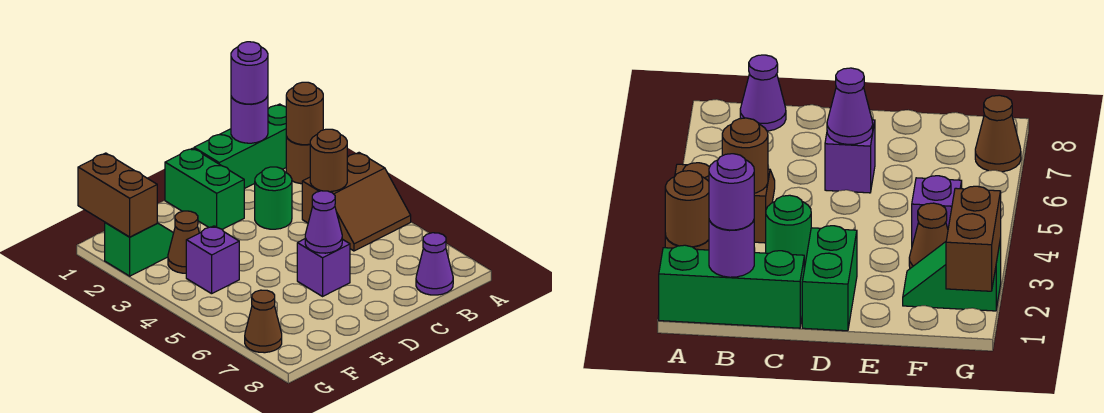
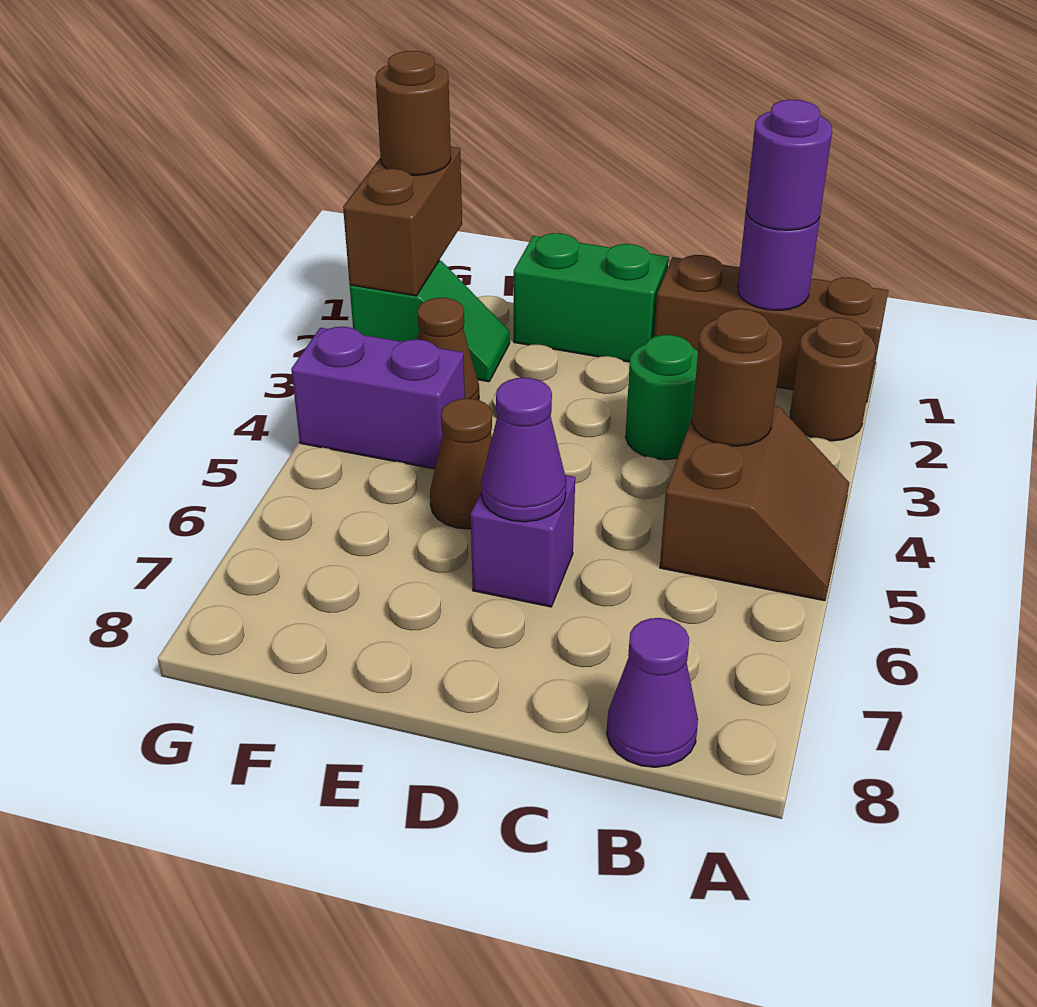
green brick A1:C1 level 1 -> brown brick A1:C1 level 1
brown round brick A2 level 2 -> brown round brick G1 level 3
brown slope A4:B5 level 1 top 4 -> brown slope A4:B5 level 1 top B
green brick D1:D2 level 1 -> green brick D1:E1 level 1
purple brick F4 level 1 -> purple brick F4:G4 level 1
brown cone G7 level 1 -> brown cone E5 level 1

